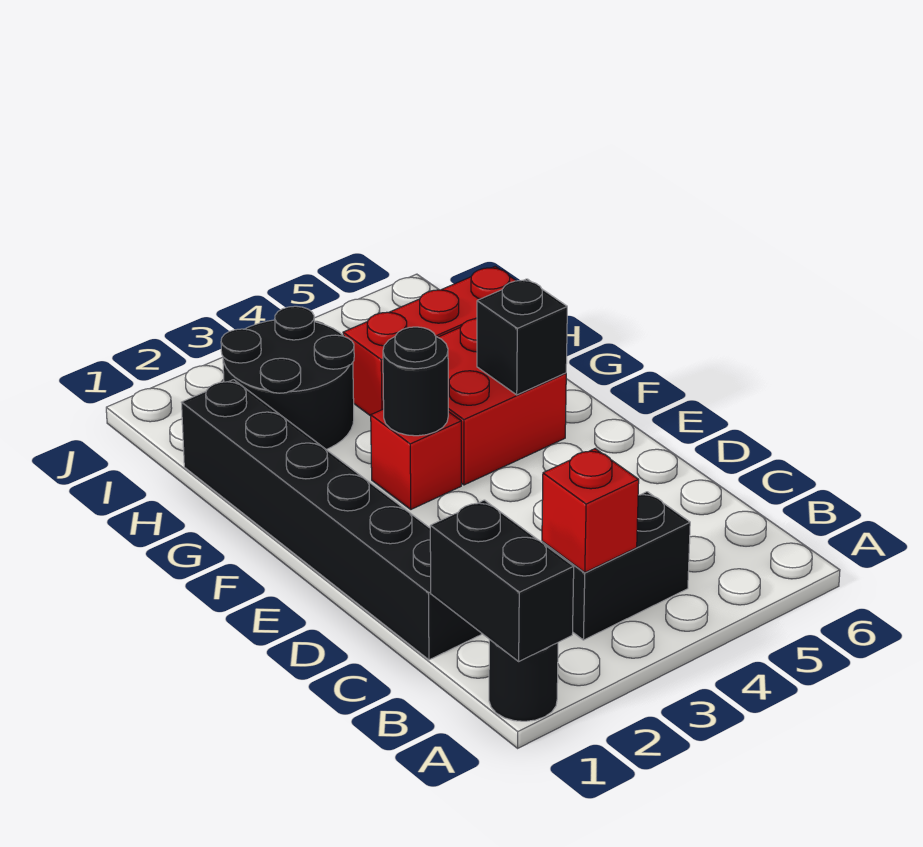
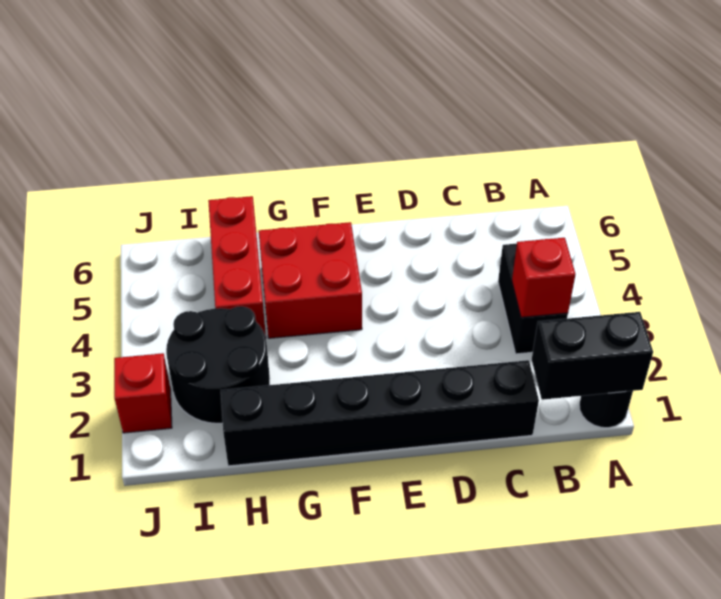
red brick F3 level 1 -> red brick J2 level 1
black round brick F3 level 2 -> none
black brick F5 level 2 -> none

